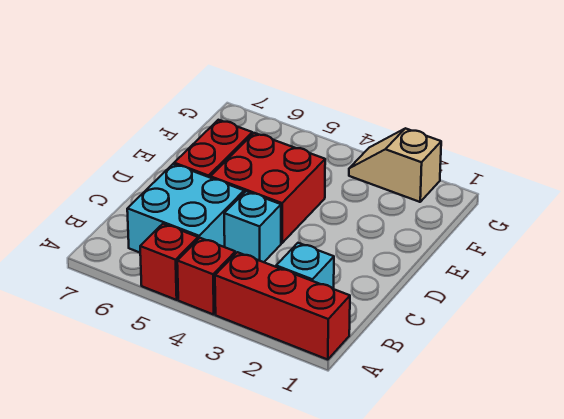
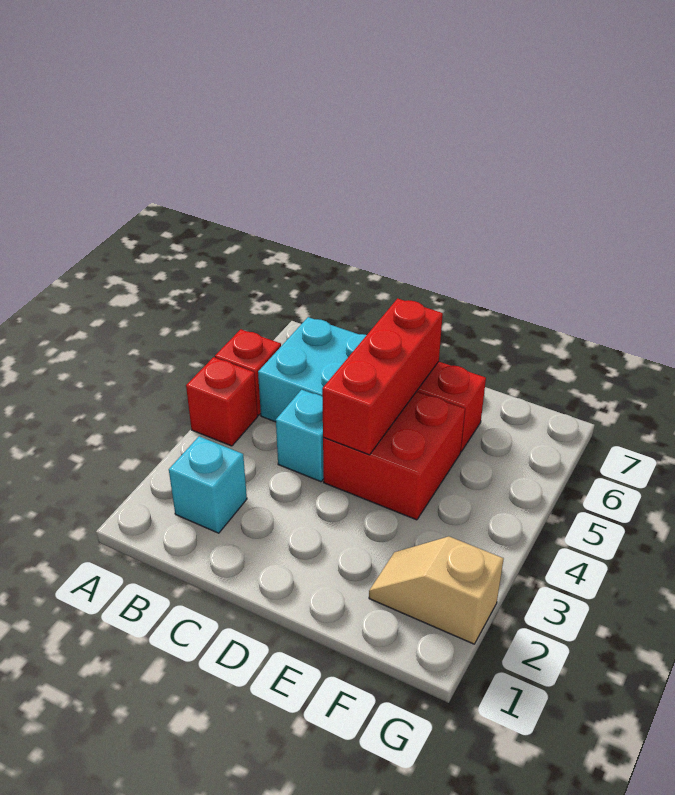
red brick A1:A3 level 1 -> red brick D4:D6 level 2
tan slope G2:G3 level 1 top 2 -> tan slope F2:G2 level 1 top G

